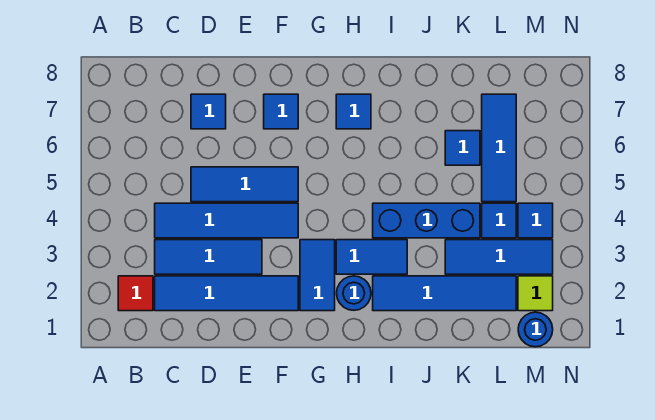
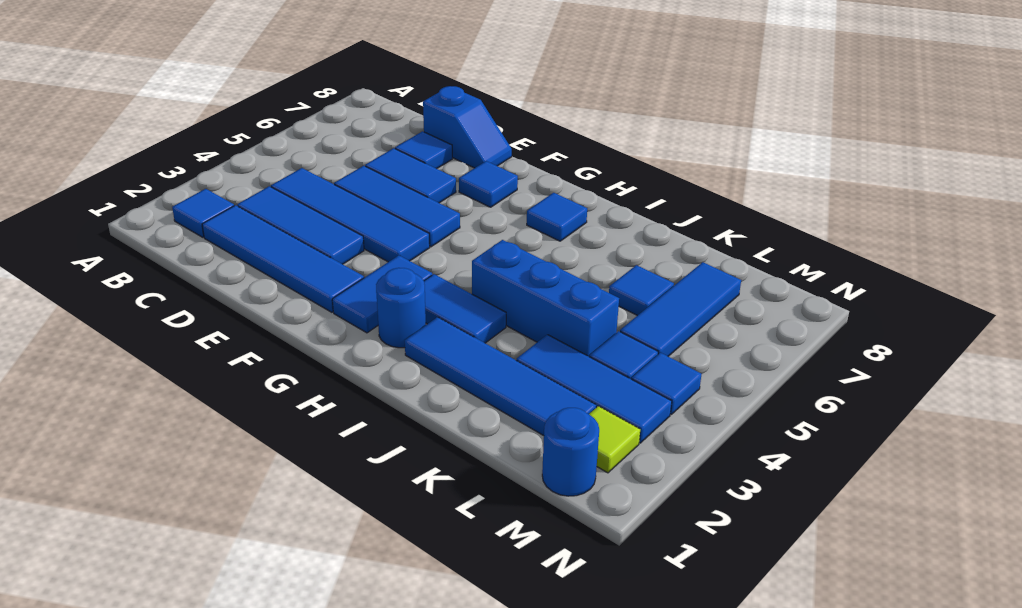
red tile B2 level 1 -> blue tile B2 level 1
none -> blue tile D6:E6 level 1
none -> blue slope D8:E8 level 1 top D

